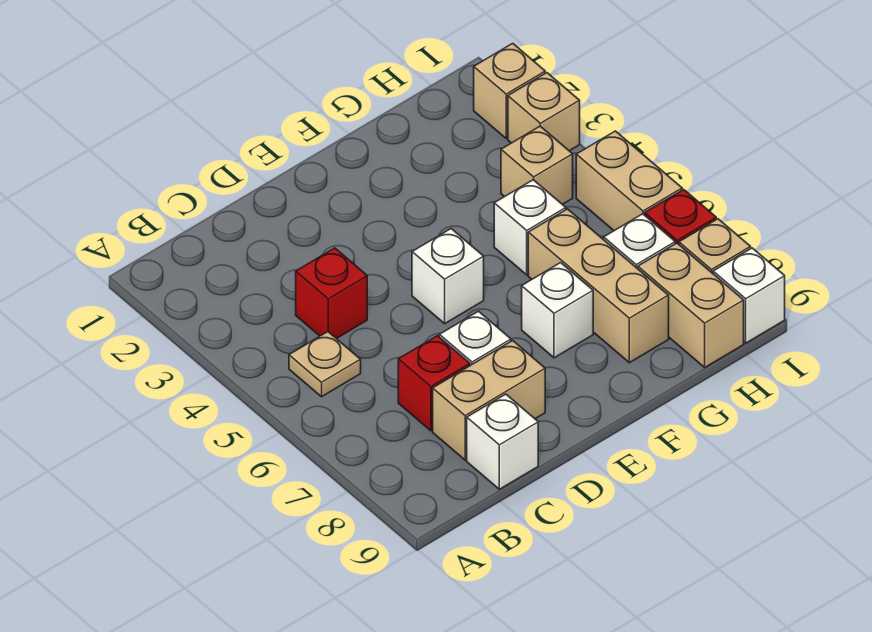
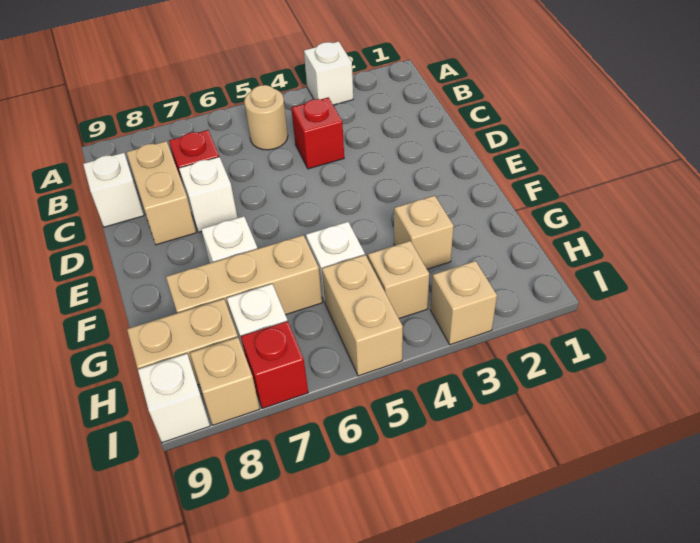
tan plate B5 level 1 -> tan round brick B5 level 1
white brick E5 level 1 -> white brick A3 level 1
tan brick I2 level 1 -> tan brick G3 level 1
tan brick I5:I6 level 1 -> tan brick H5:I5 level 1

